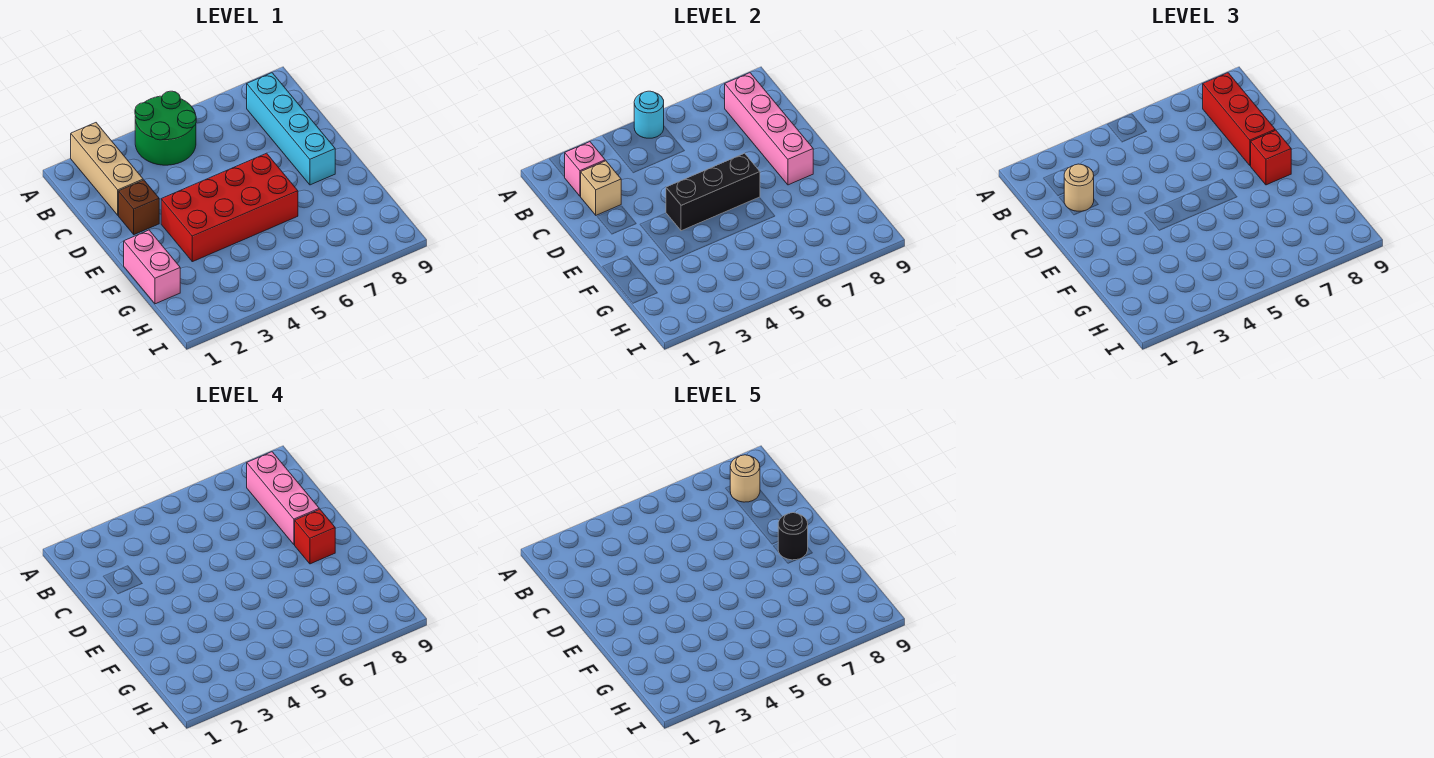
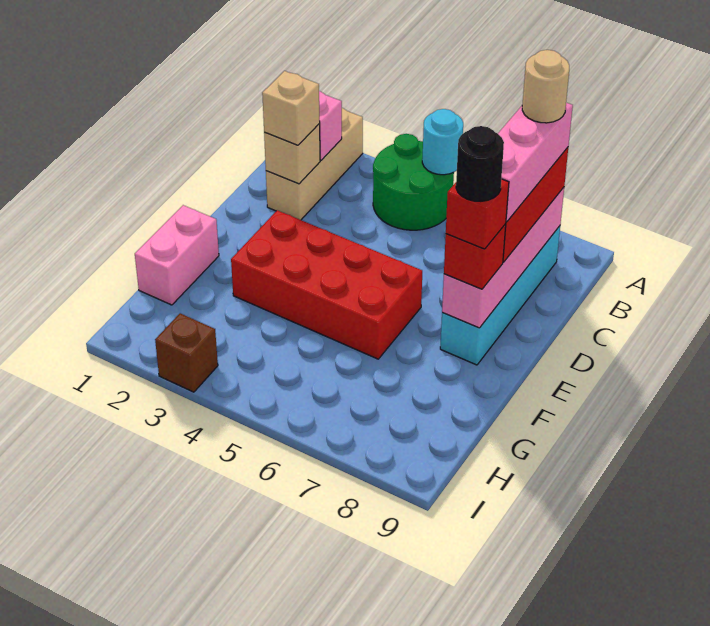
tan round brick C2 level 3 -> tan brick C2 level 3
brown brick D2 level 1 -> brown brick I3 level 1
black brick E4:E6 level 2 -> none

